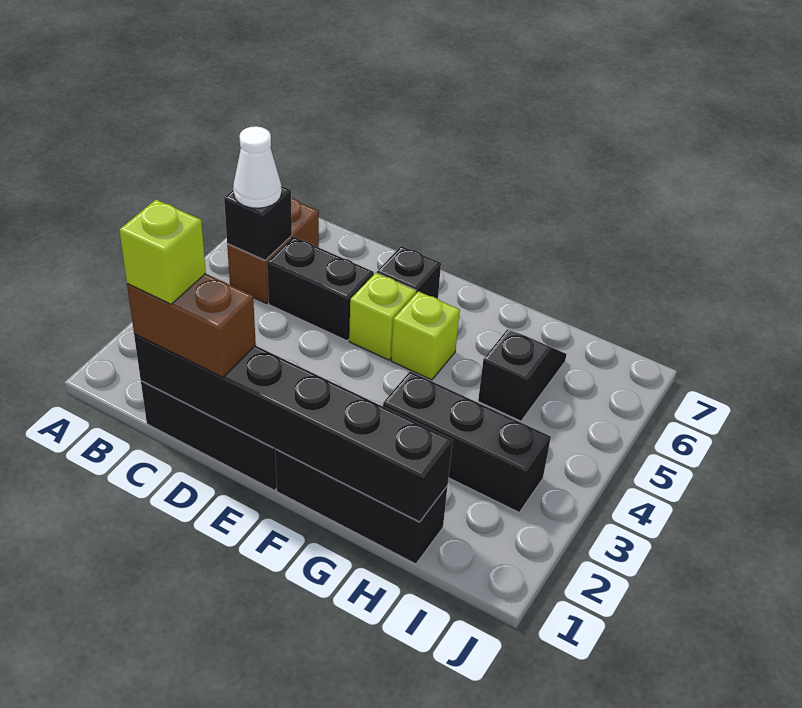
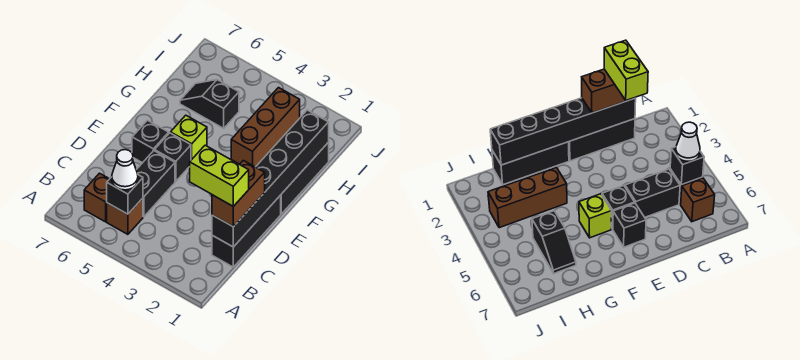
lime brick C1 level 4 -> lime brick C1:C2 level 4
lime brick E5 level 1 -> black brick E5 level 1
black brick G3:I3 level 1 -> brown brick G3:I3 level 1

